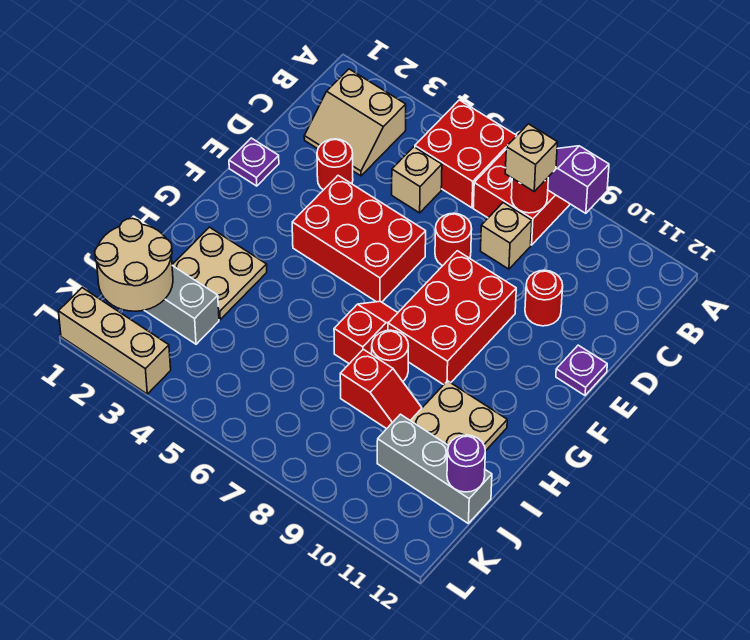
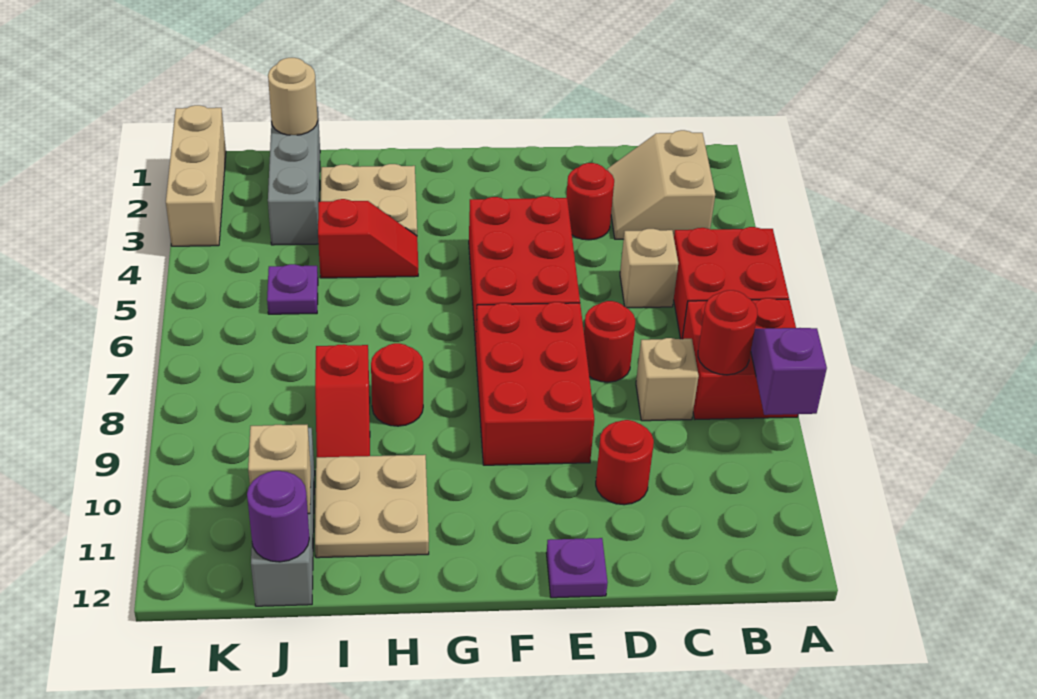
tan brick B8 level 3 -> tan brick J11 level 2
purple plate E1 level 1 -> purple plate J5 level 1
red brick E8:G9 level 1 -> red brick E7:F9 level 1
red slope G7:H7 level 1 top H -> red slope H4:I4 level 1 top I
tan round brick J1:K2 level 2 -> tan round brick J1 level 2

